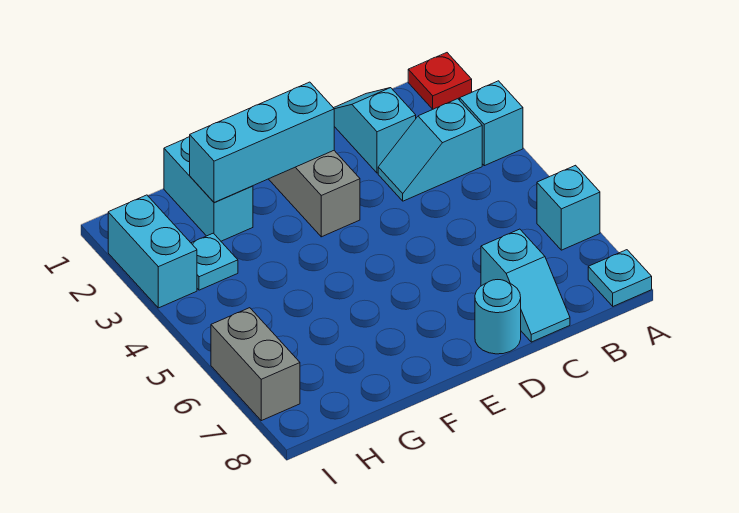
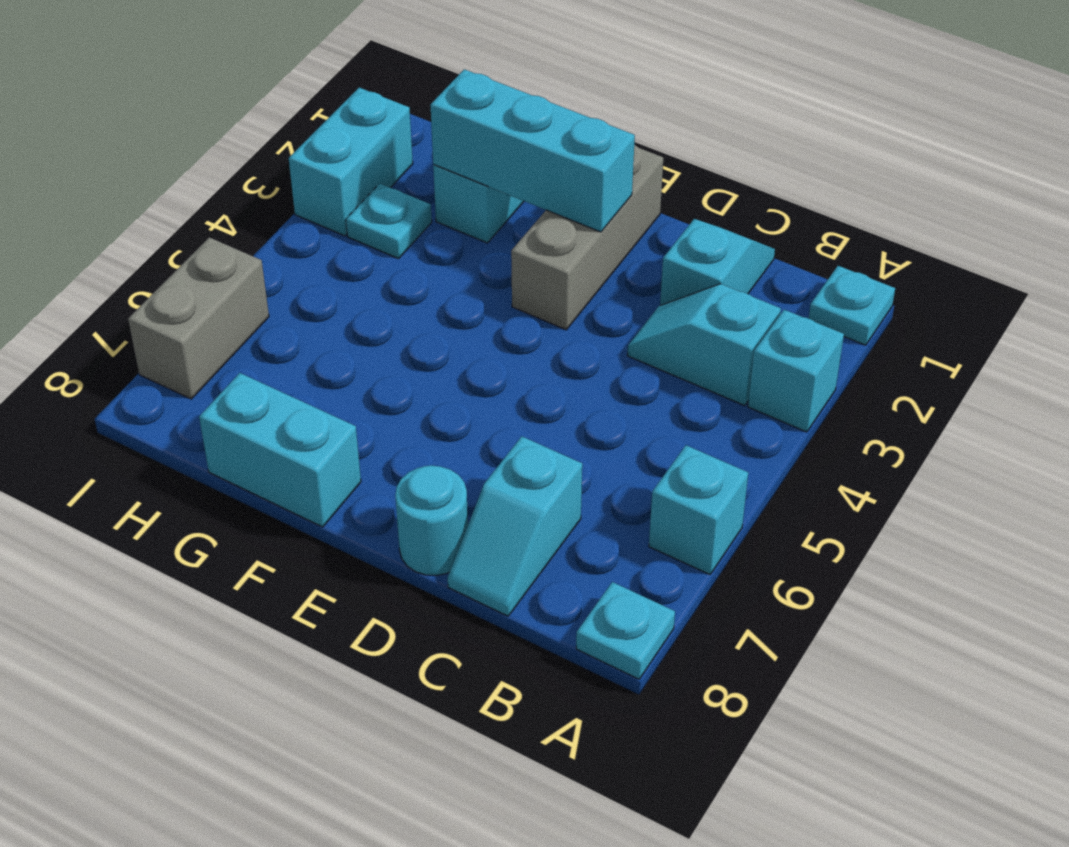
red plate A1 level 1 -> cyan plate A1 level 1
none -> cyan brick F8:G8 level 1

